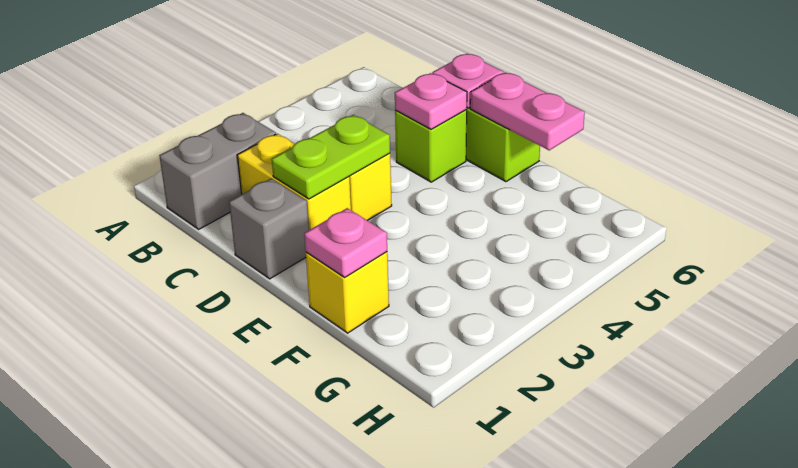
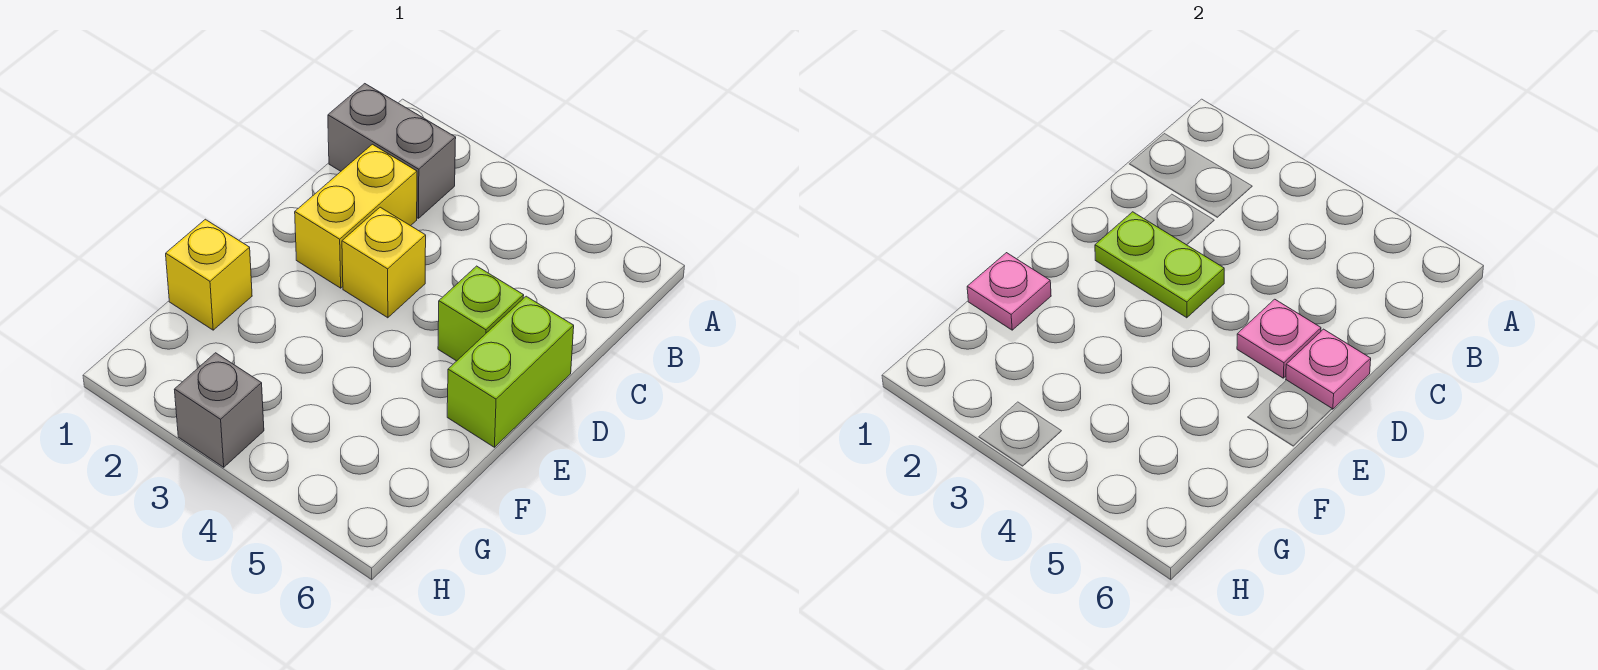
grey brick D1 level 1 -> grey brick H3 level 1
pink plate E6:F6 level 2 -> none

